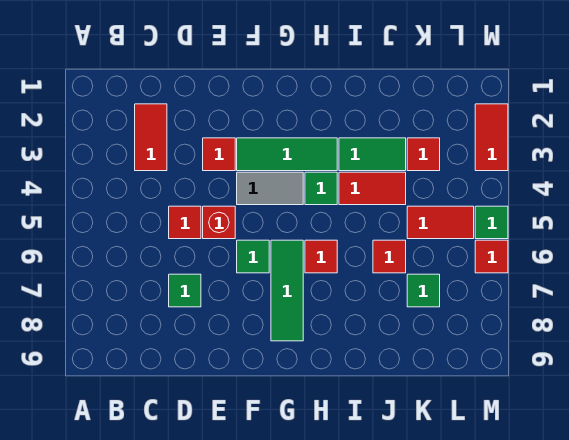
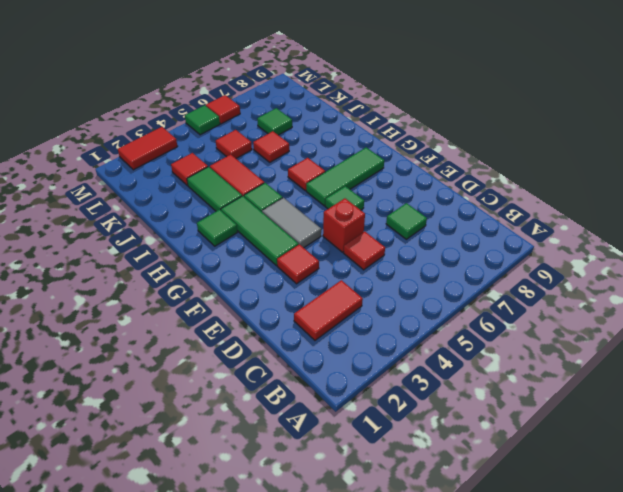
none -> green tile H2 level 1
red tile K5:L5 level 1 -> red tile K5 level 1

